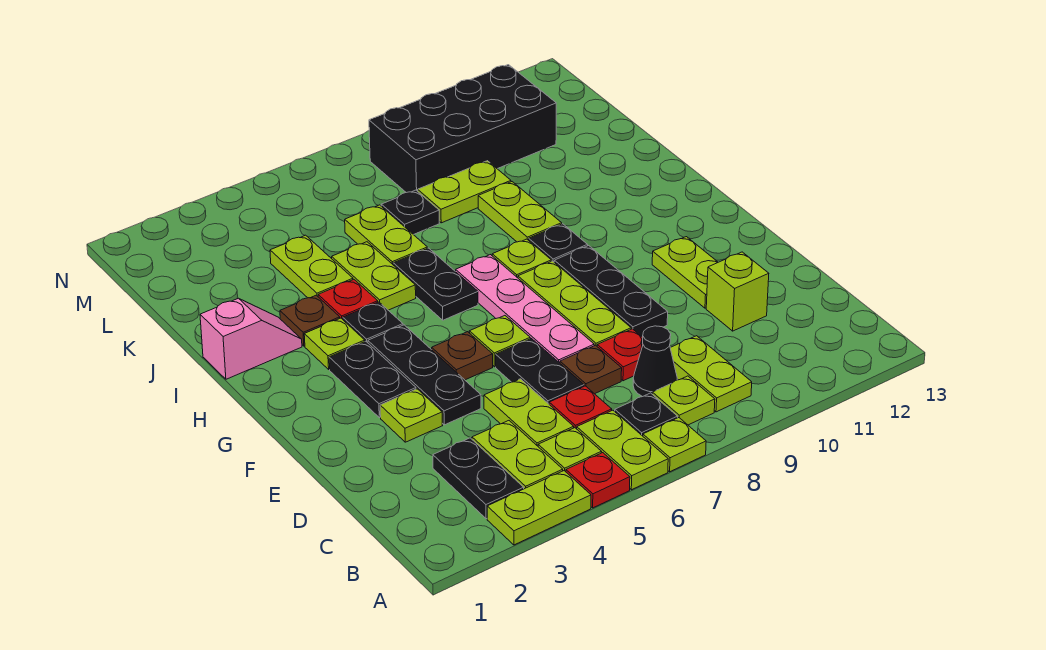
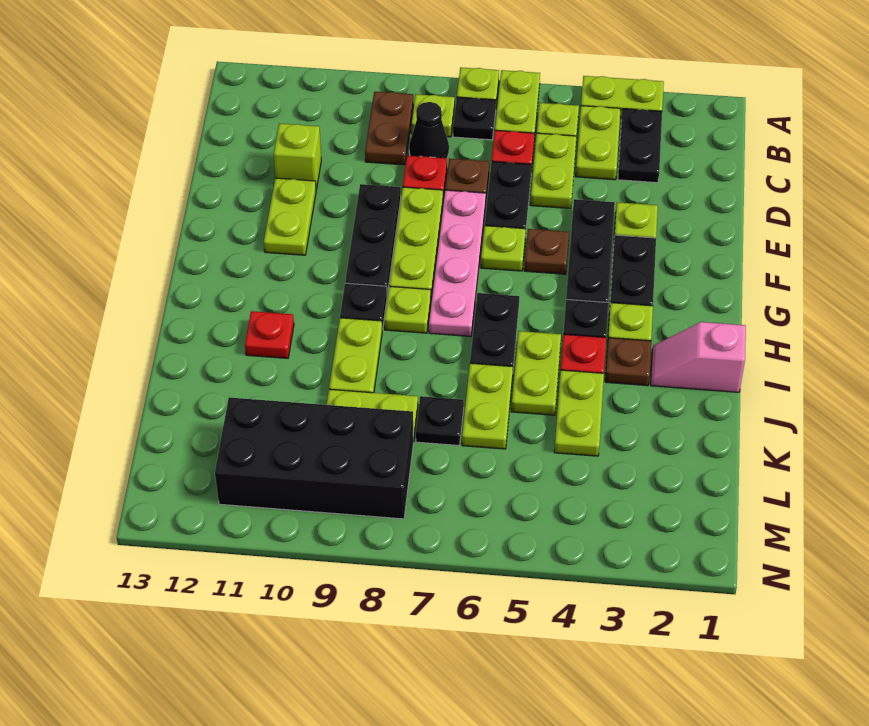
red plate A5 level 1 -> red plate I11 level 1
lime plate B9:C9 level 1 -> brown plate B9:C9 level 1

